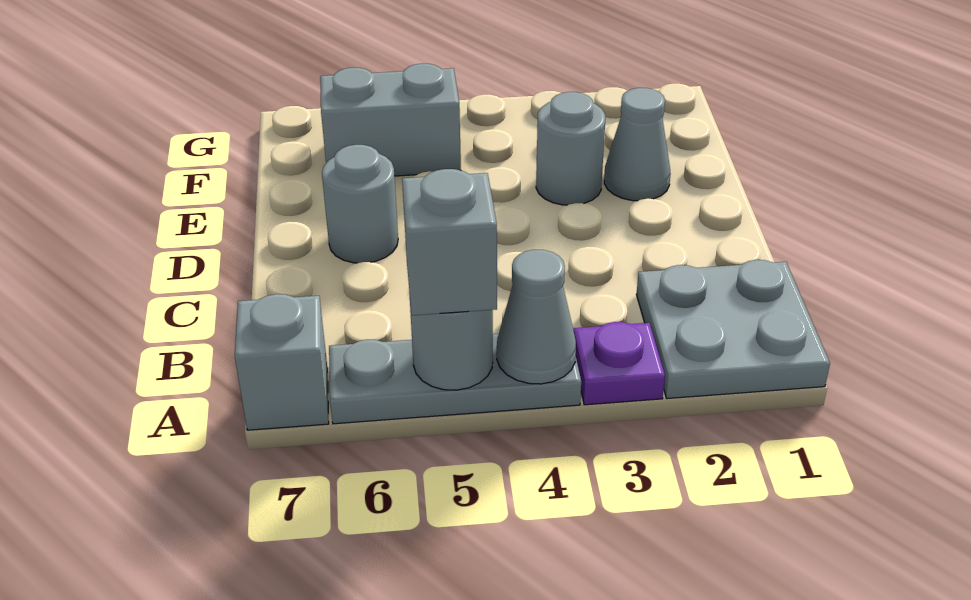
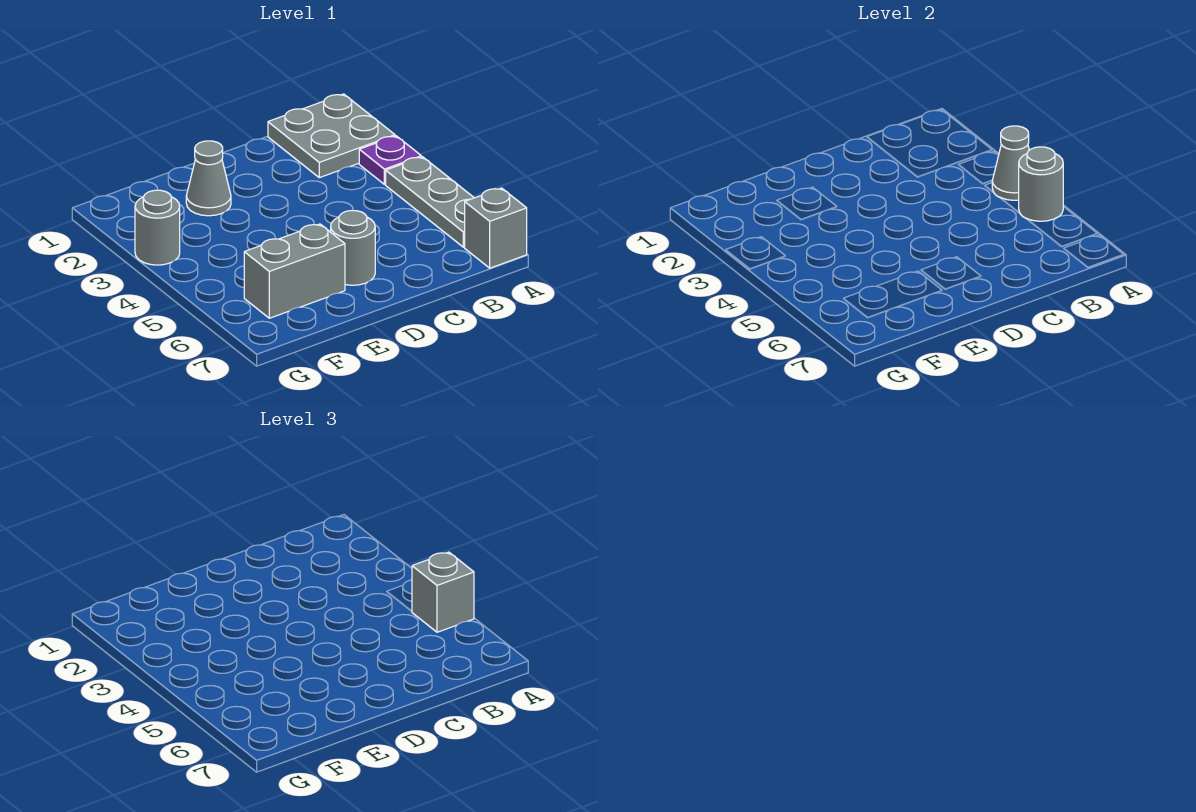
grey round brick E3 level 1 -> grey round brick G3 level 1
grey brick F5:F6 level 1 -> grey brick E6:F6 level 1

